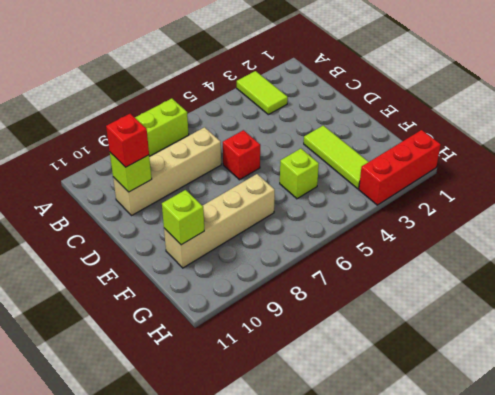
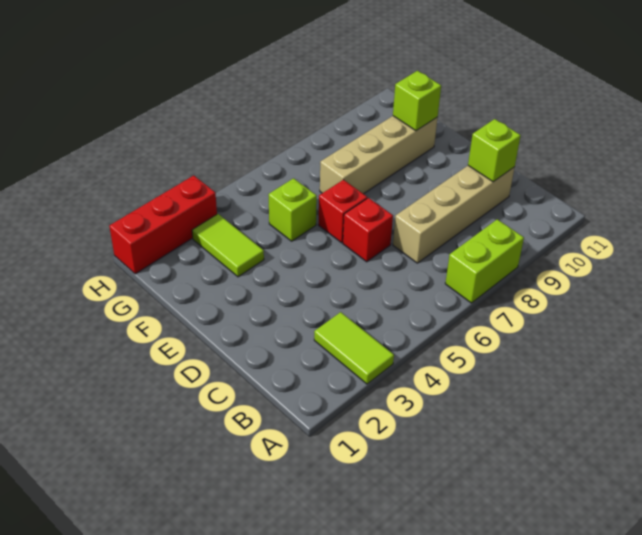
red brick C10 level 3 -> red brick E6 level 1
lime tile E3:G3 level 1 -> lime tile F3:G3 level 1

